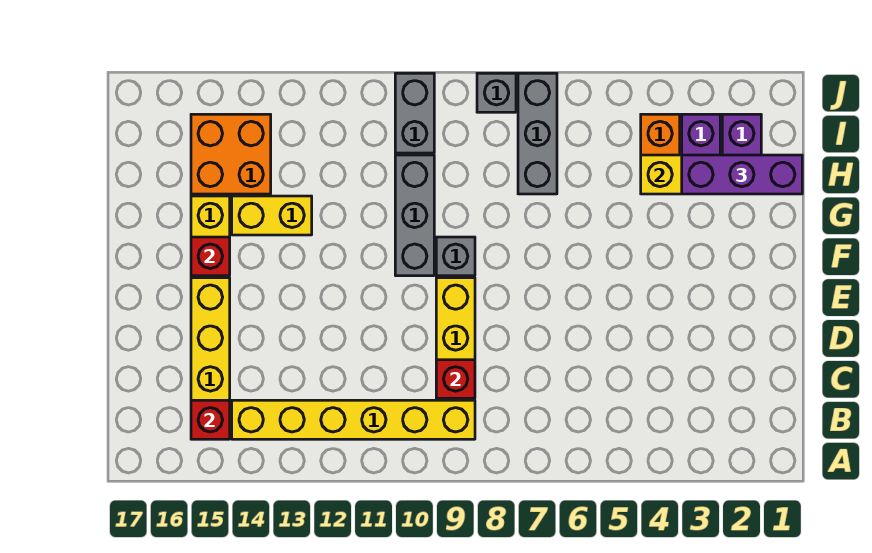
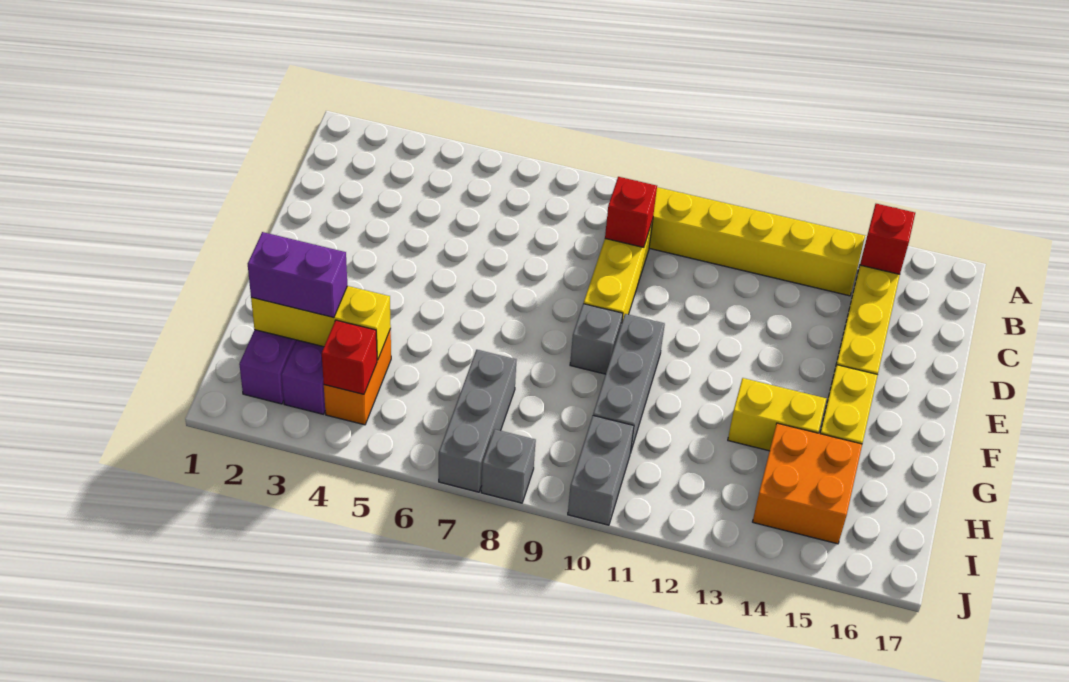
red brick F15 level 2 -> red brick I4 level 2
purple brick H1:H3 level 3 -> purple brick H2:H3 level 3

